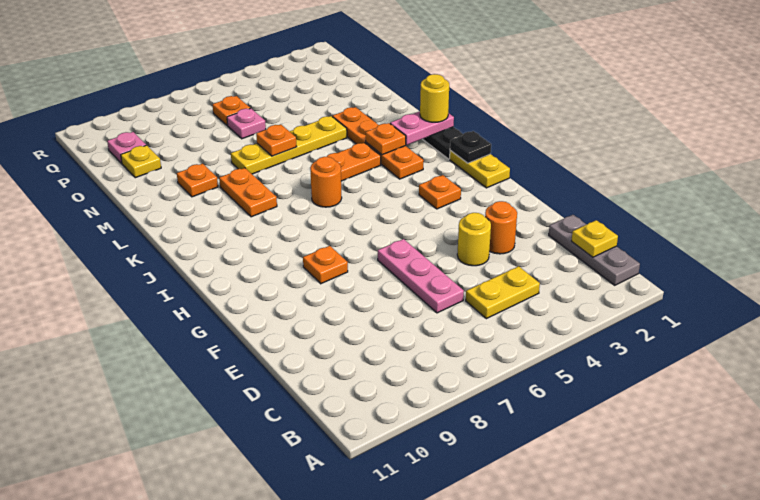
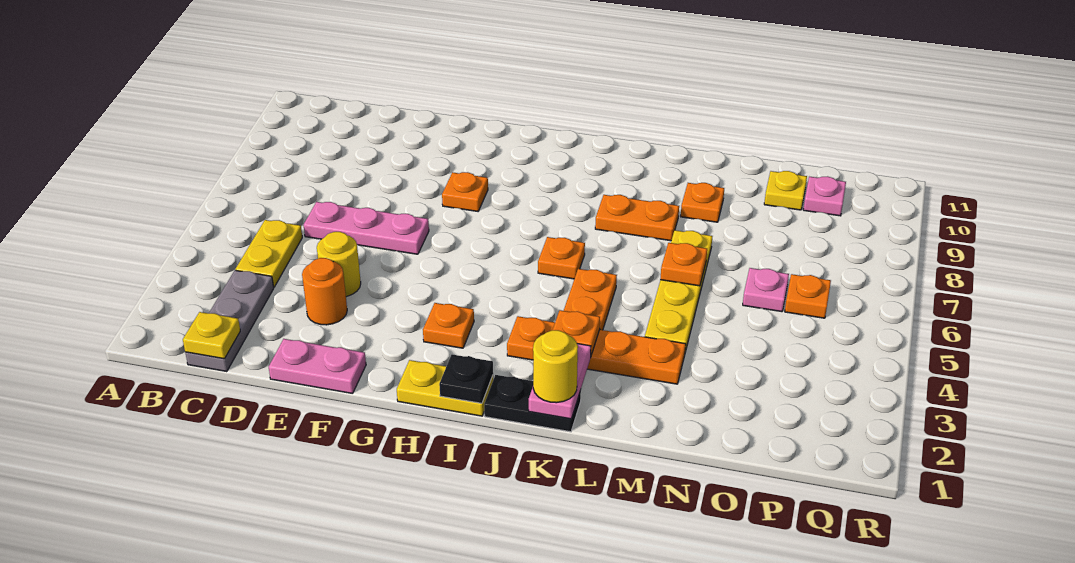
grey plate B1:D1 level 1 -> grey plate C1:C3 level 1
none -> pink plate E1:F1 level 1
orange round brick J6 level 1 -> orange plate J6 level 1

